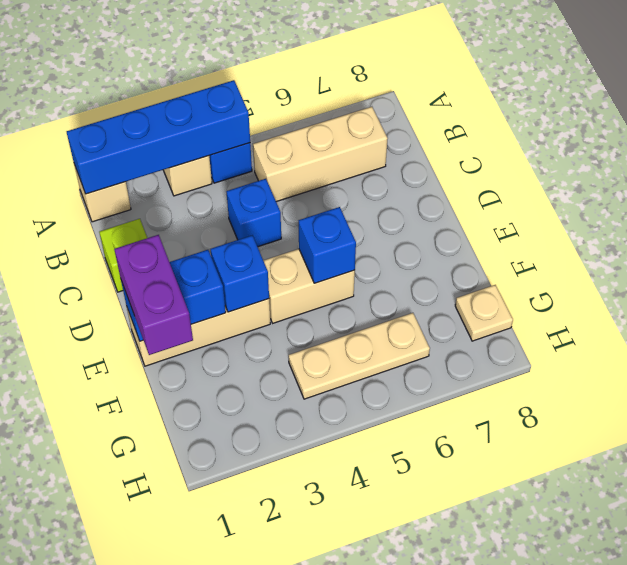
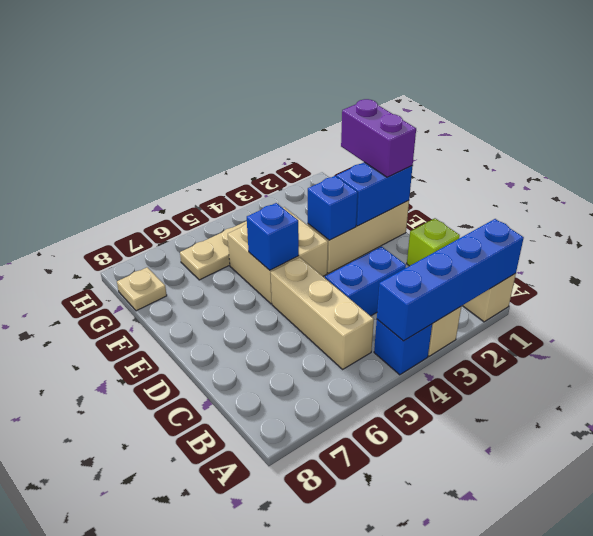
tan brick B5:B7 level 1 -> tan brick B5:D5 level 1
blue brick C4 level 1 -> blue brick C3:C4 level 1
tan brick E4:E5 level 1 -> tan brick E4:F5 level 1

